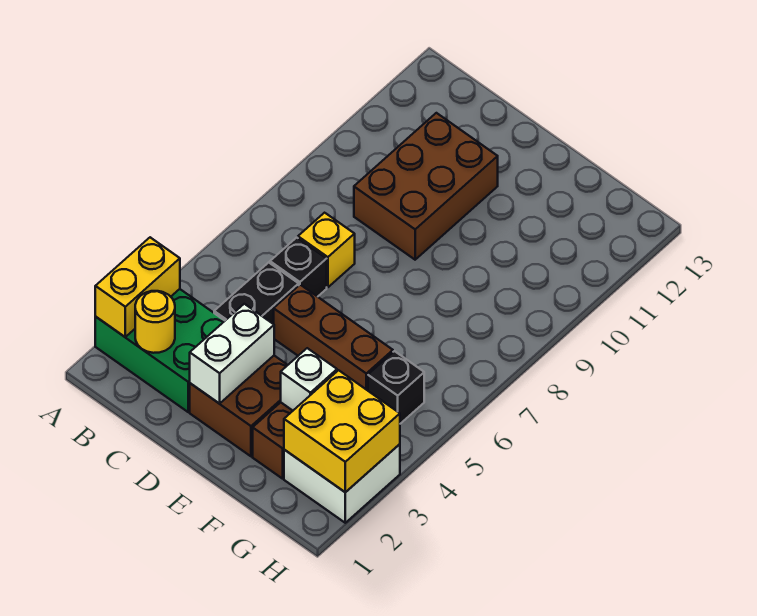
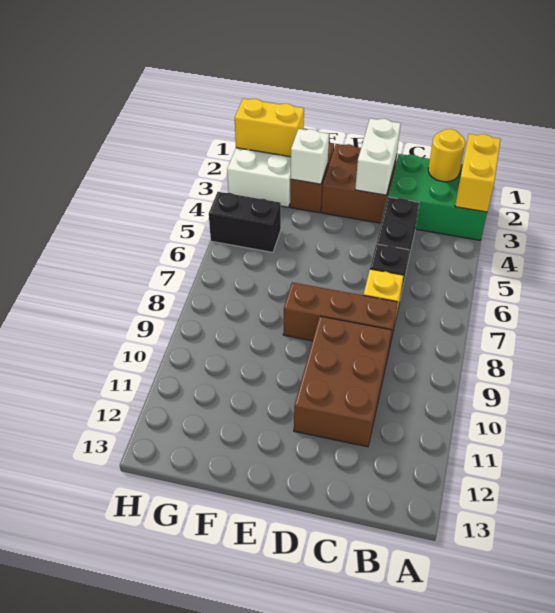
brown brick D5:F5 level 1 -> brown brick C8:E8 level 1
yellow brick G2:H3 level 2 -> yellow brick G2:H2 level 2
black brick G5 level 1 -> black brick G5:H5 level 1

